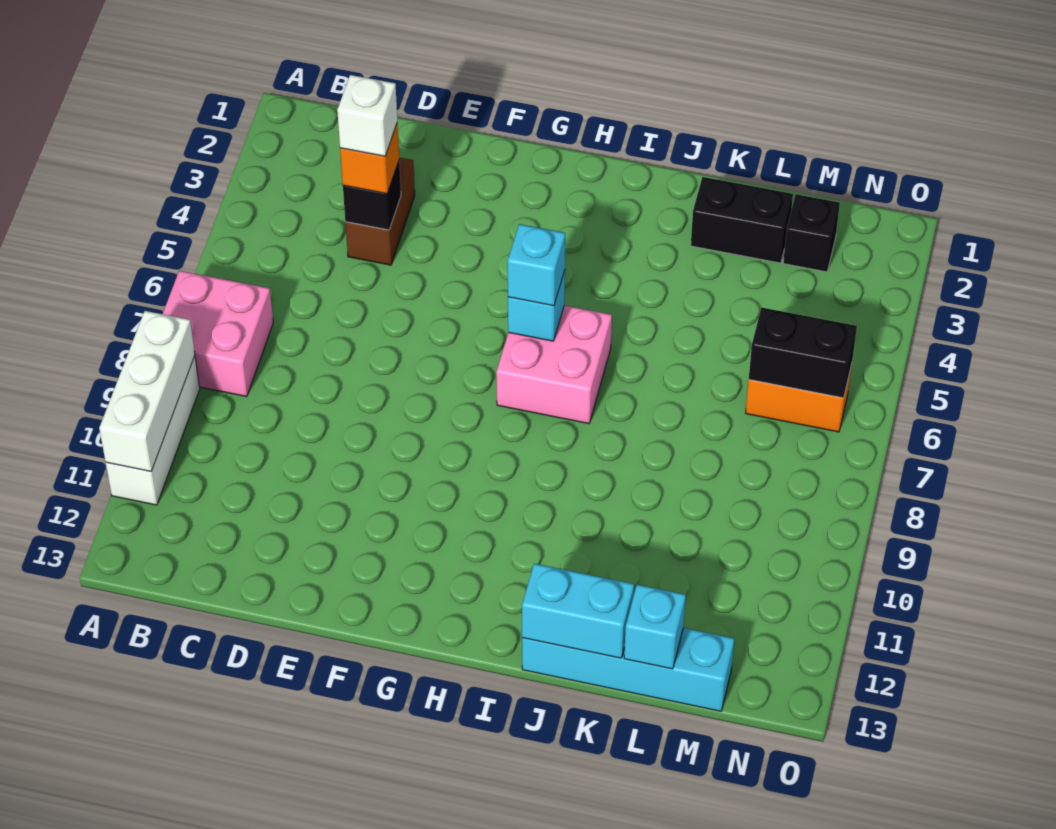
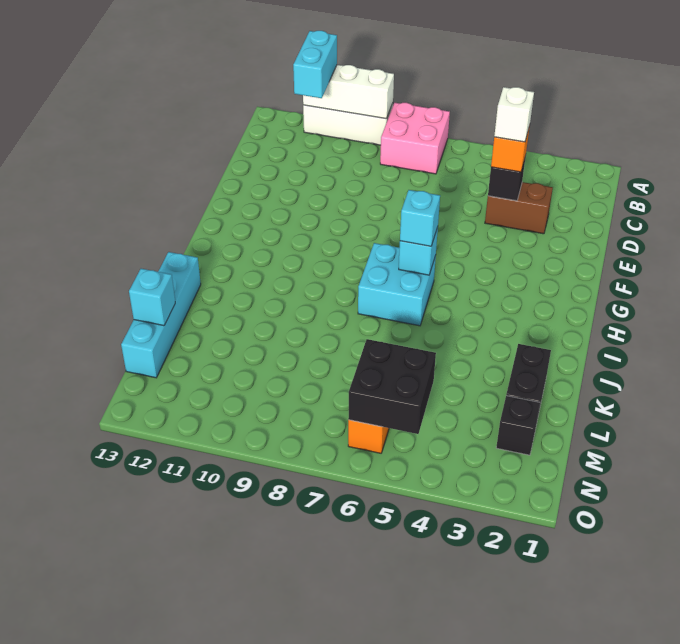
pink brick H6:I7 level 1 -> cyan brick H6:I7 level 1
cyan brick J13:K13 level 2 -> cyan brick A11:B11 level 3
black brick M6:N6 level 2 -> black brick M5:N6 level 2

